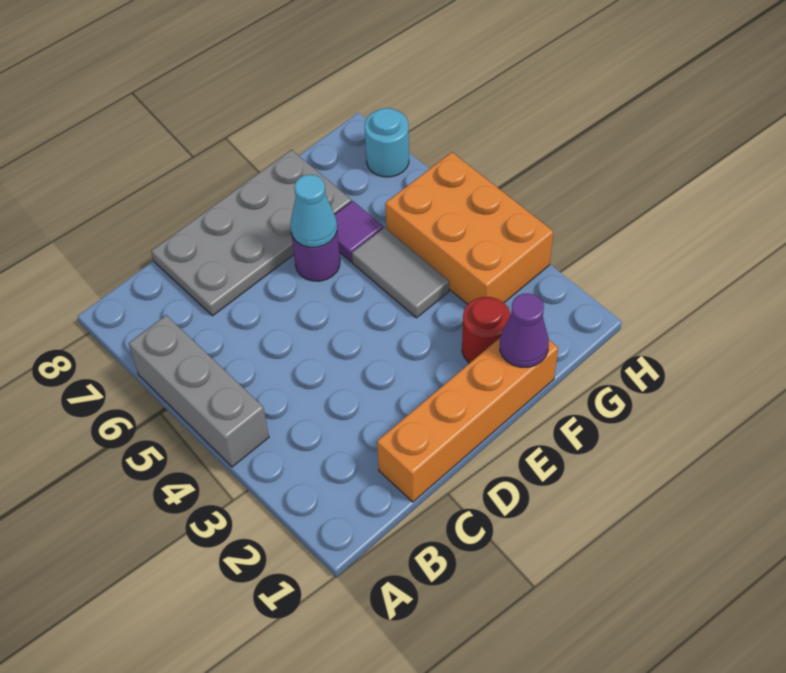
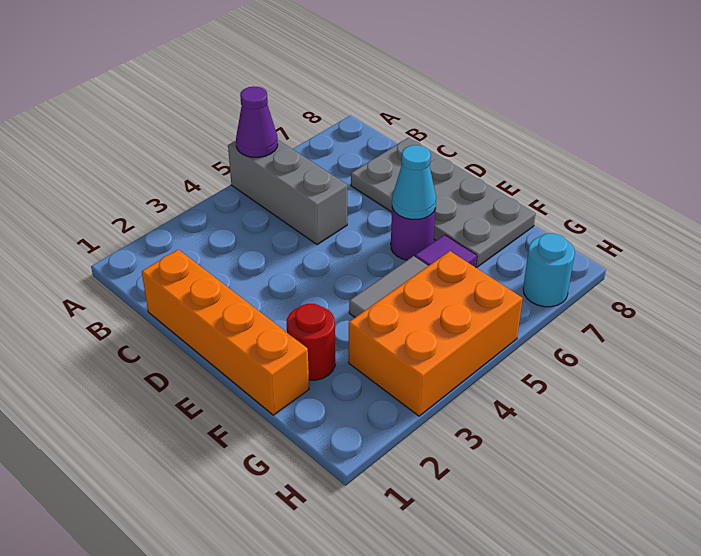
grey brick A4:A6 level 1 -> grey brick A5:C5 level 1
purple cone F1 level 2 -> purple cone A5 level 2

